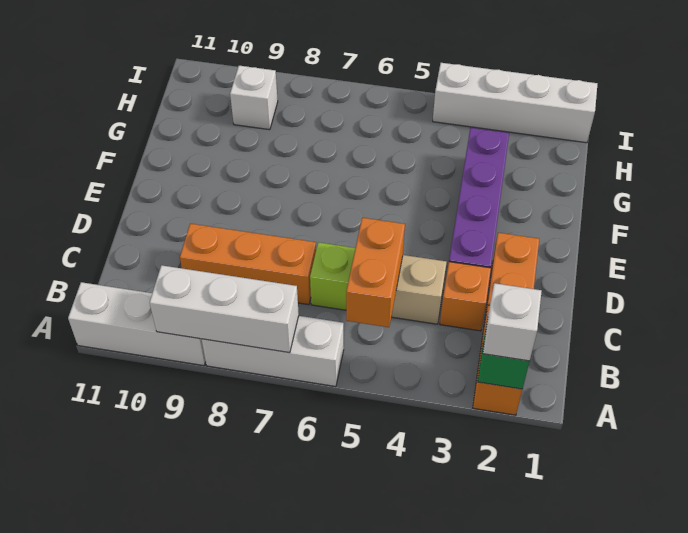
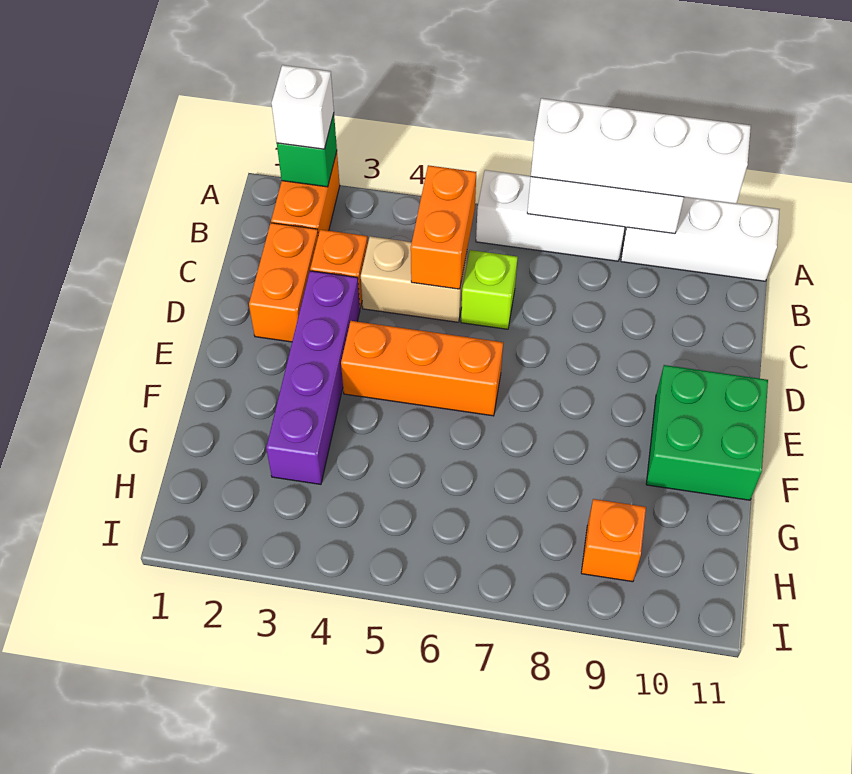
orange brick C7:C9 level 1 -> orange brick E4:E6 level 1
none -> green brick E10:F11 level 1
white brick H9 level 1 -> orange brick H9 level 1
white brick I1:I4 level 1 -> white brick A7:A10 level 3

